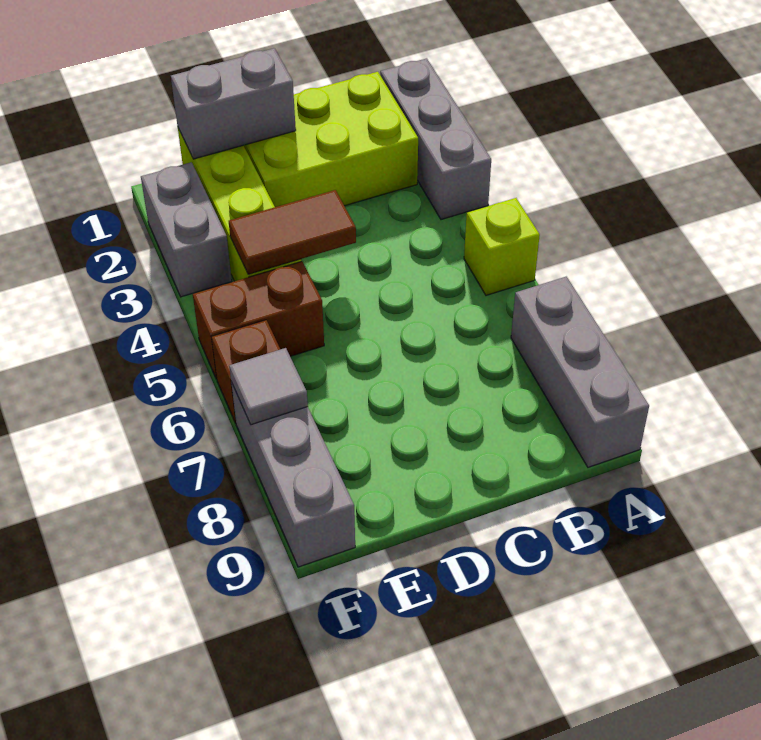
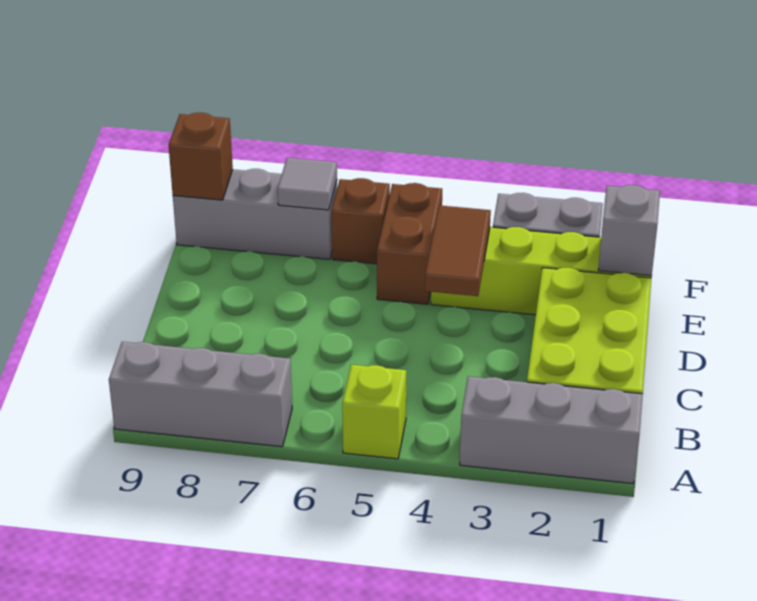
grey brick D1:E1 level 2 -> grey brick E1 level 2
none -> brown brick F9 level 2

